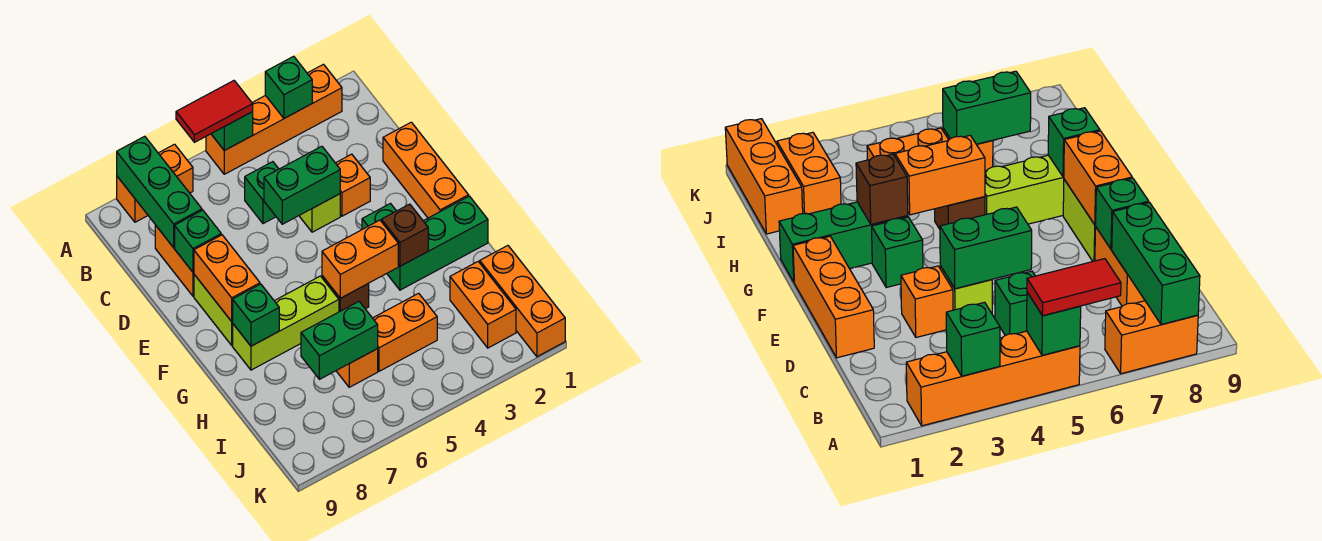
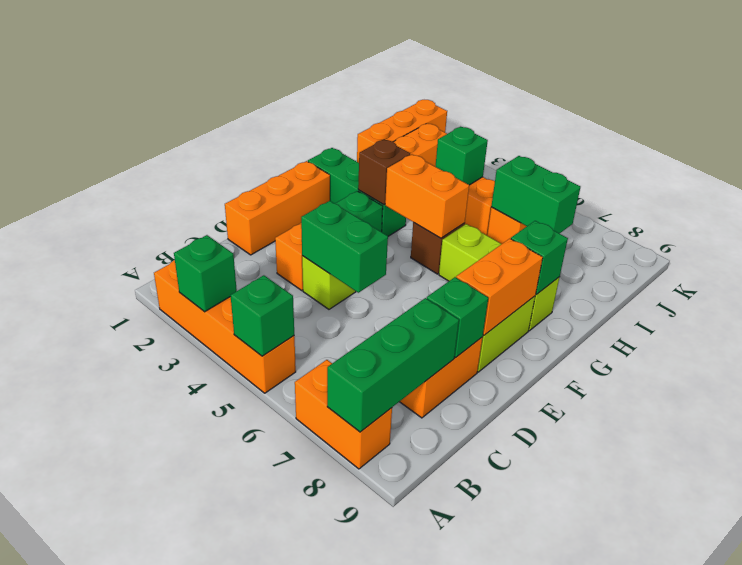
red tile A5:A6 level 3 -> none
green brick C5 level 1 -> green brick I4 level 2

